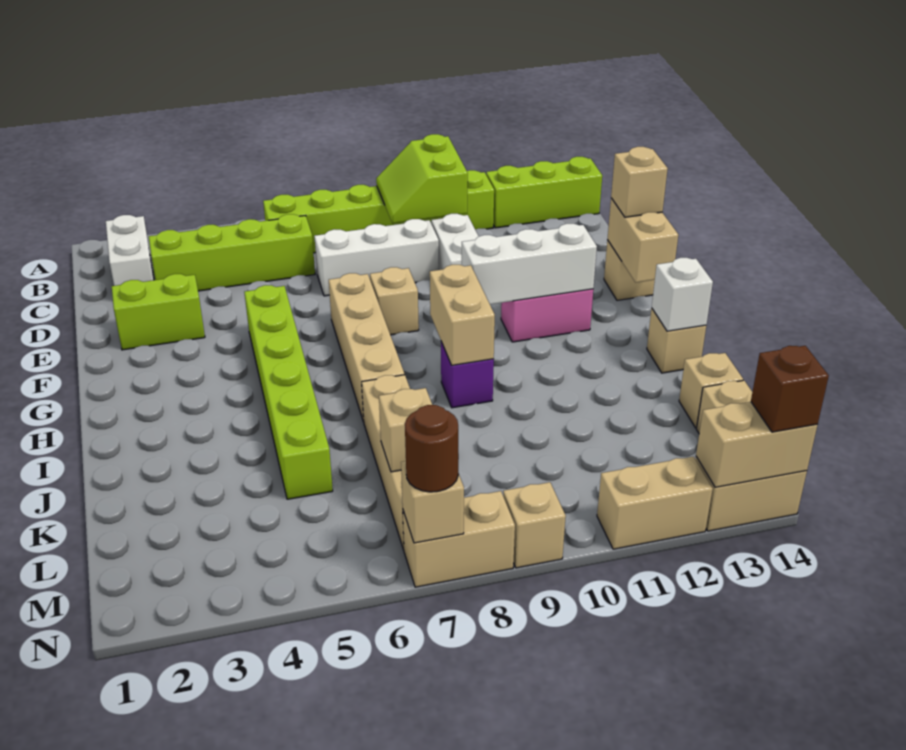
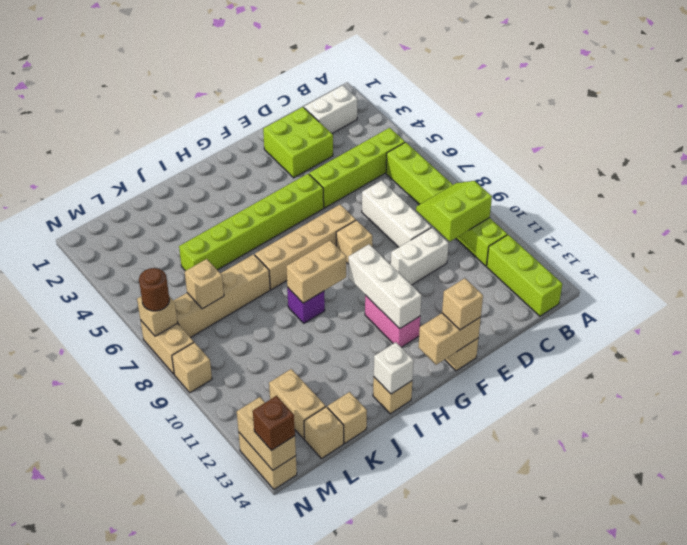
lime brick C3:C6 level 1 -> lime brick B5:E5 level 1
lime brick E2:E3 level 1 -> lime brick D2:E3 level 1
tan brick N11:N12 level 1 -> tan brick L12:L13 level 1

